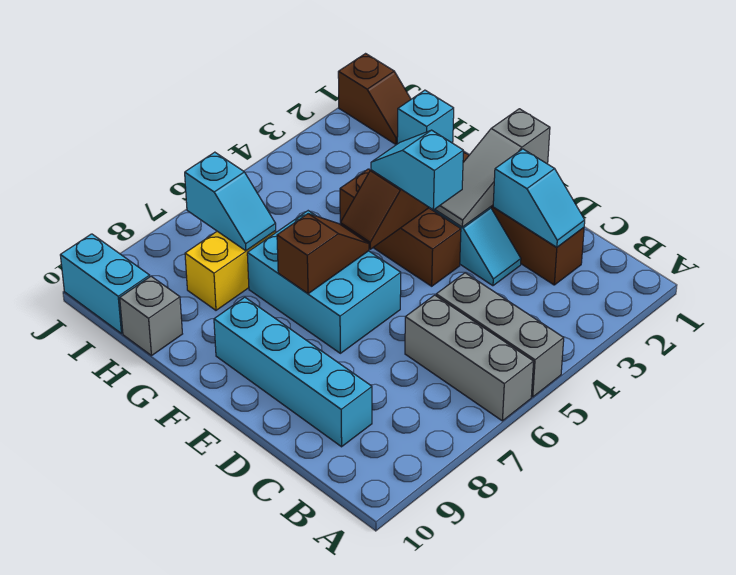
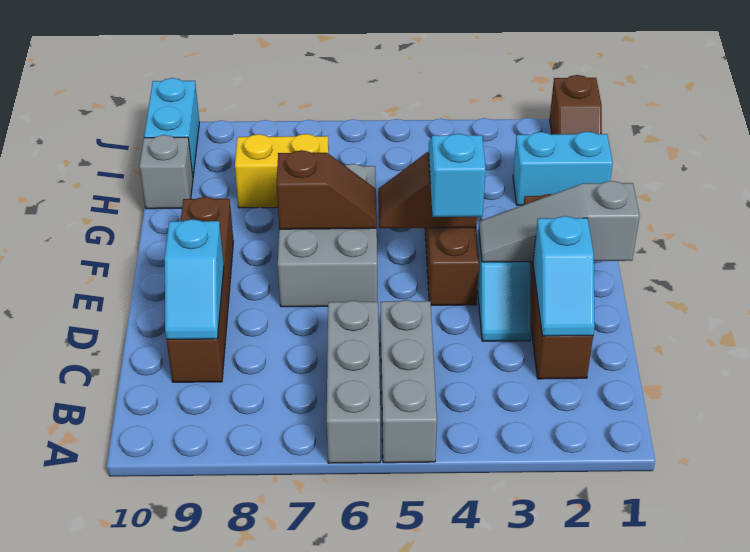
cyan brick C9:F9 level 1 -> brown brick C9:F9 level 1
cyan brick E6:G7 level 1 -> grey brick E6:G7 level 1
cyan brick H1 level 1 -> cyan brick H1:H2 level 1
cyan slope H7:I7 level 2 top I -> cyan slope C9:D9 level 2 top D

